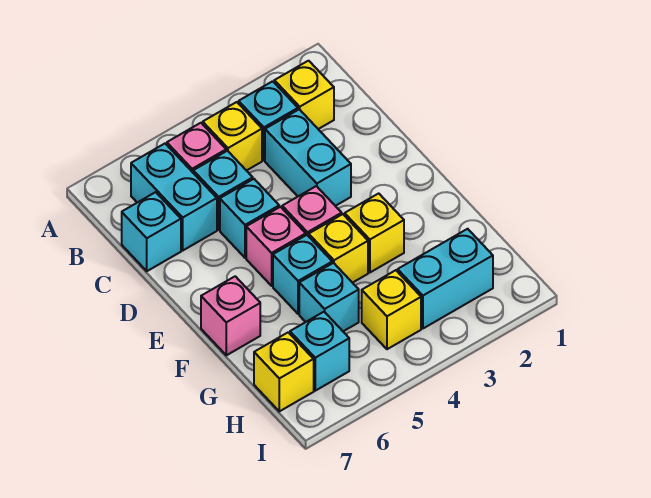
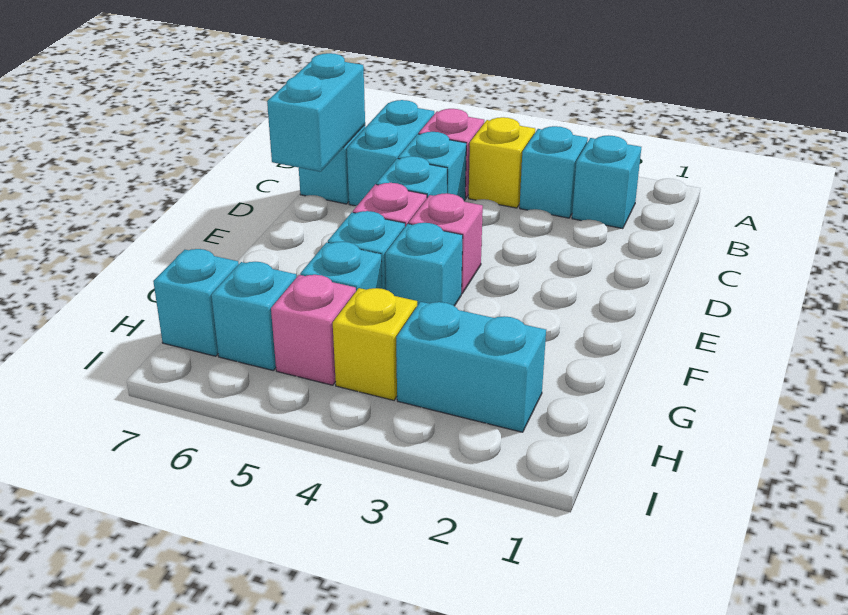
yellow brick B2 level 1 -> cyan brick B2 level 1
cyan brick C3:D3 level 1 -> cyan brick C7:D7 level 2
yellow brick F3 level 1 -> none
yellow brick F4 level 1 -> cyan brick F4 level 1
pink brick F7 level 1 -> pink brick H5 level 1
yellow brick H7 level 1 -> cyan brick H7 level 1

